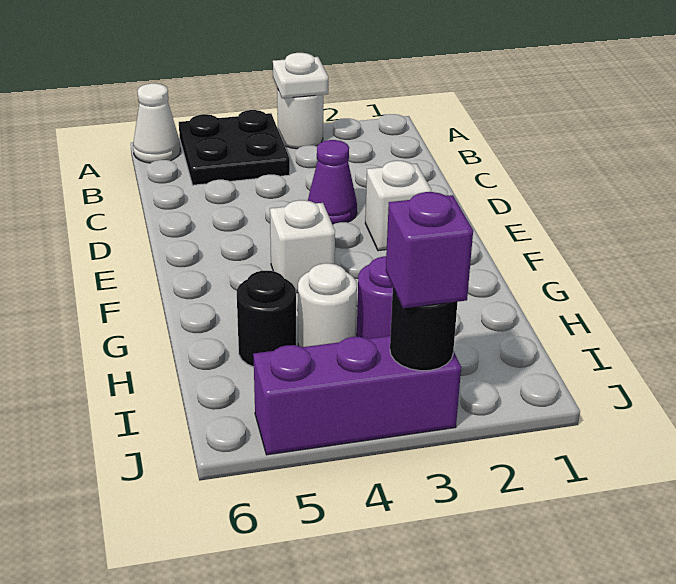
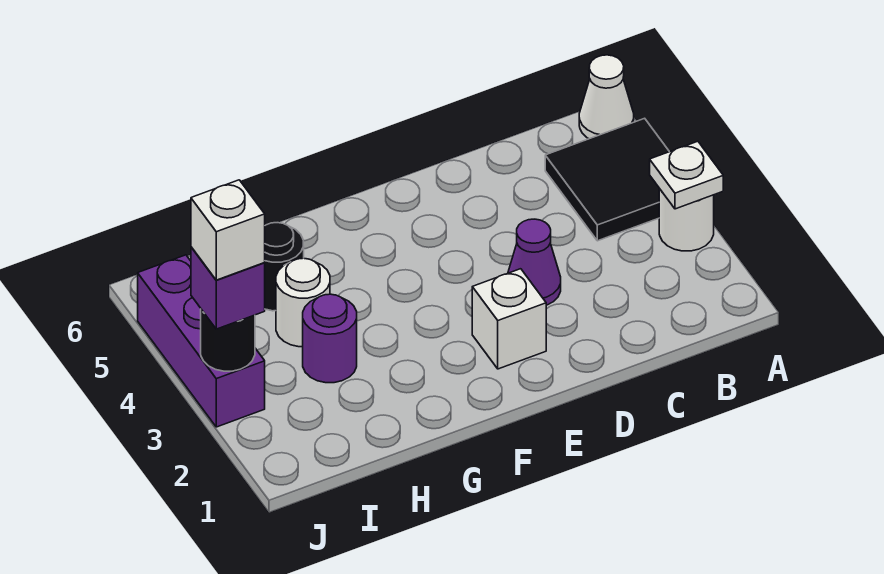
black plate A4:B5 level 1 -> black tile A4:B5 level 1
white brick F4 level 1 -> white brick J3 level 4

